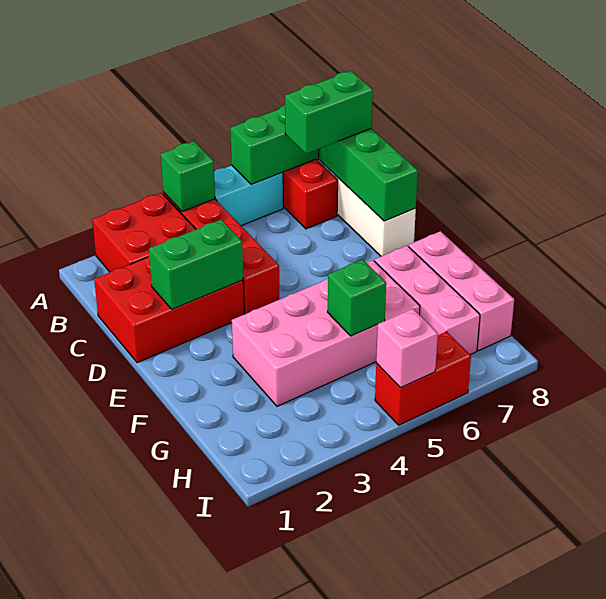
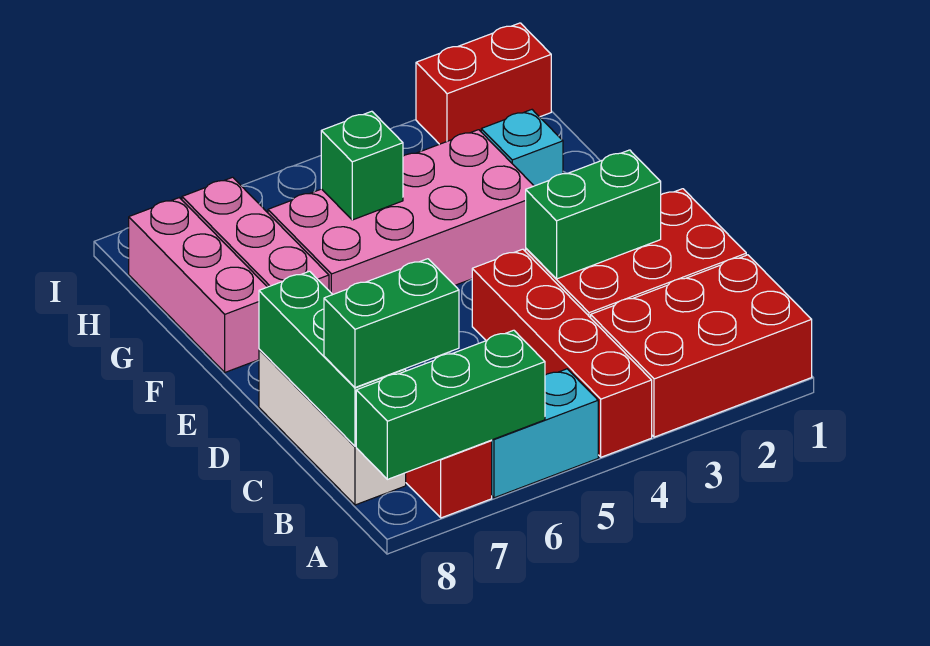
red brick A2:B3 level 1 -> red brick A1:B3 level 1
green brick A4 level 2 -> none
none -> cyan brick G2 level 1
red brick I5:I6 level 1 -> red brick I1:I2 level 1
pink brick I5 level 2 -> none

